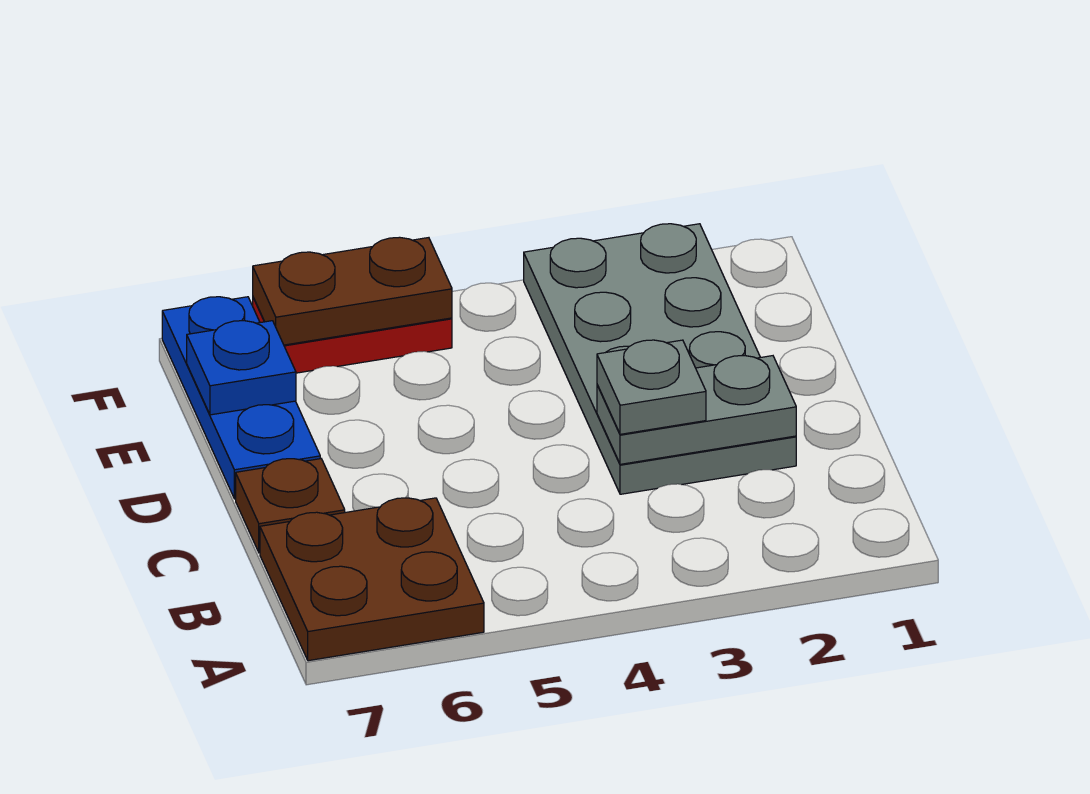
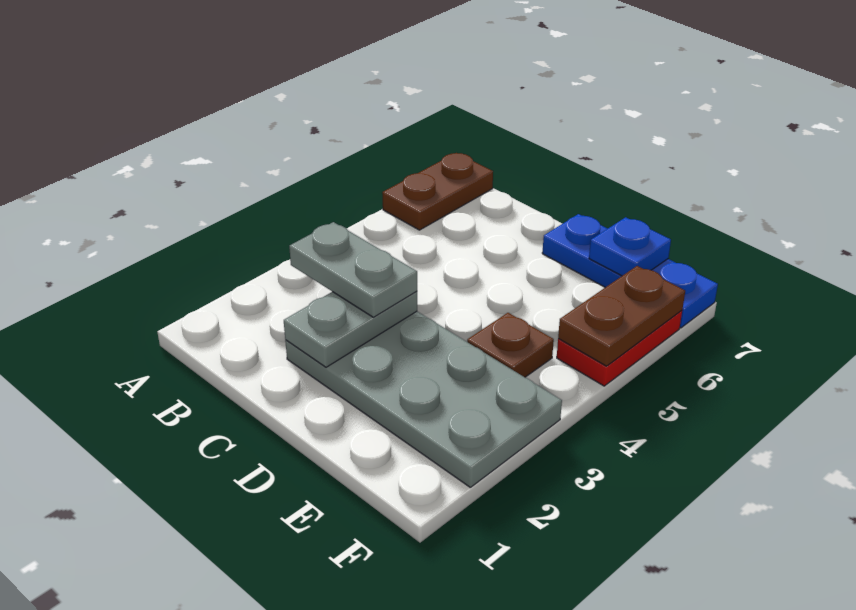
brown plate A6:B7 level 1 -> brown plate A6:A7 level 1
grey plate C3 level 3 -> grey plate B3:C3 level 3
brown plate C7 level 1 -> brown plate E4 level 1

